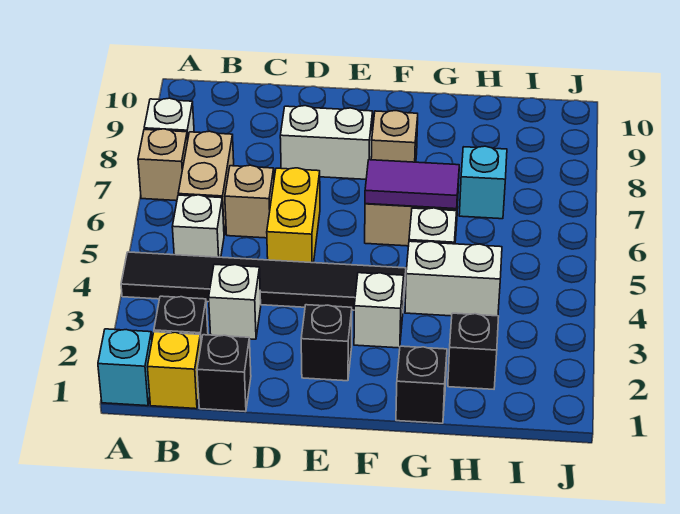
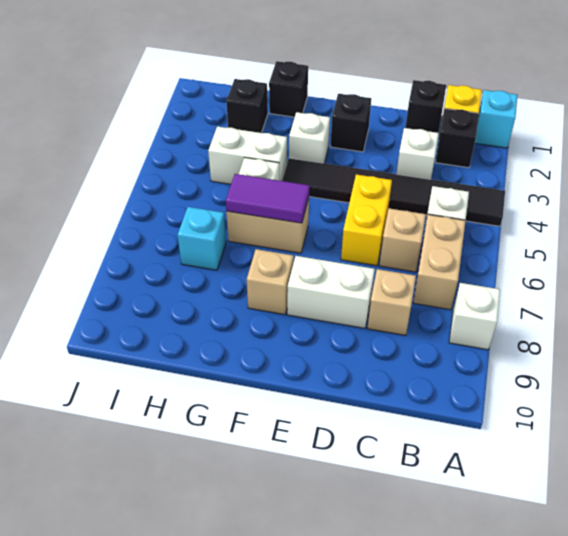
tan brick A7 level 1 -> tan brick C8 level 1

